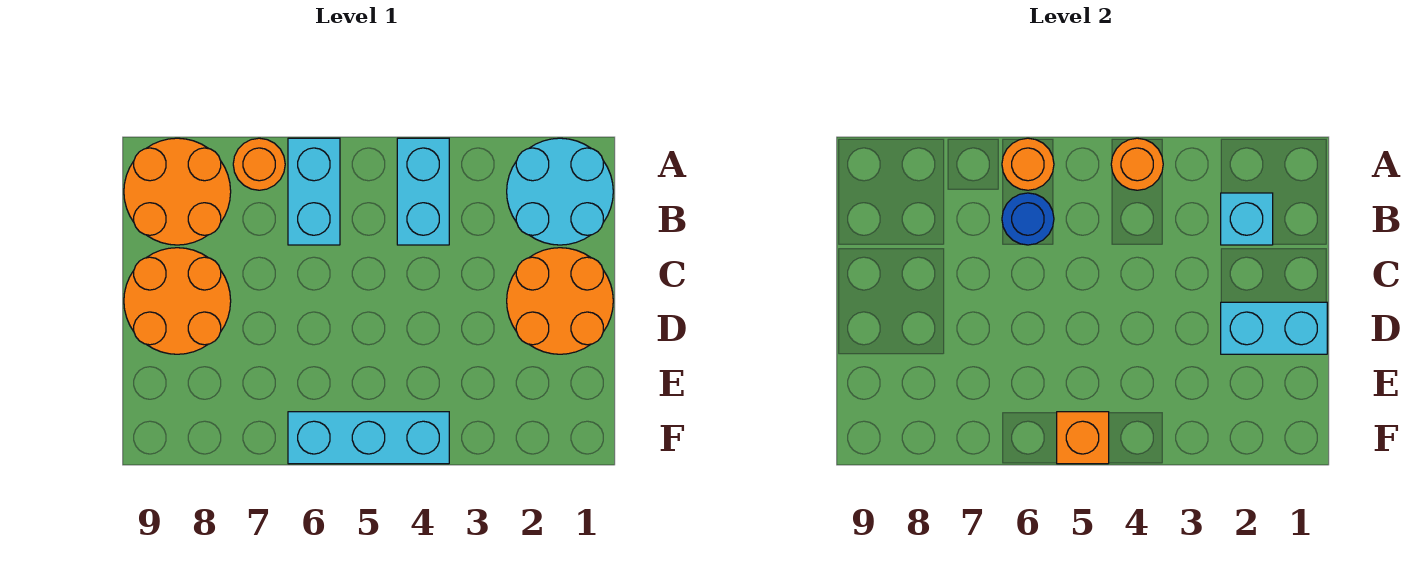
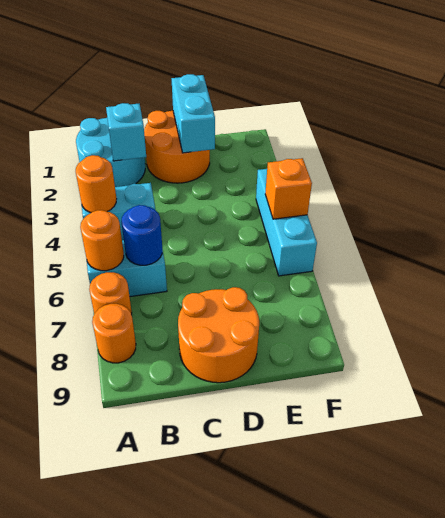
orange round brick A8:B9 level 1 -> orange round brick A8 level 1

